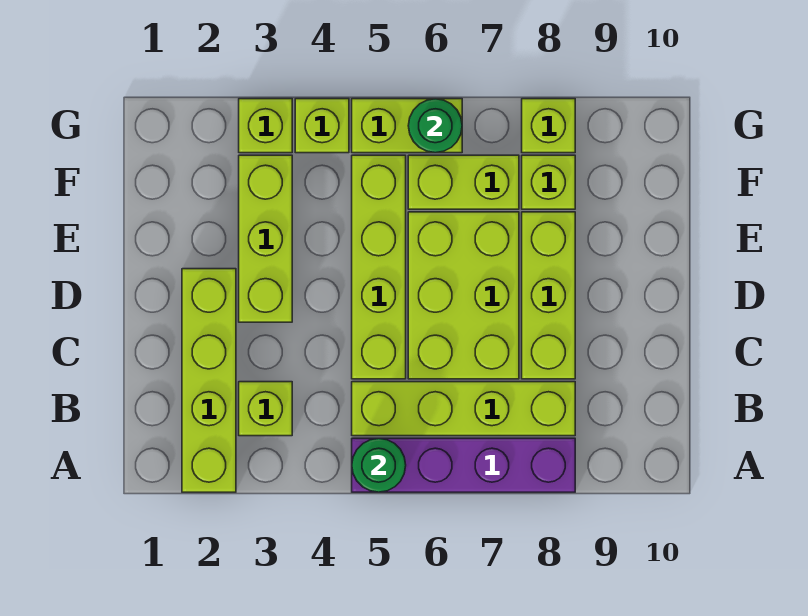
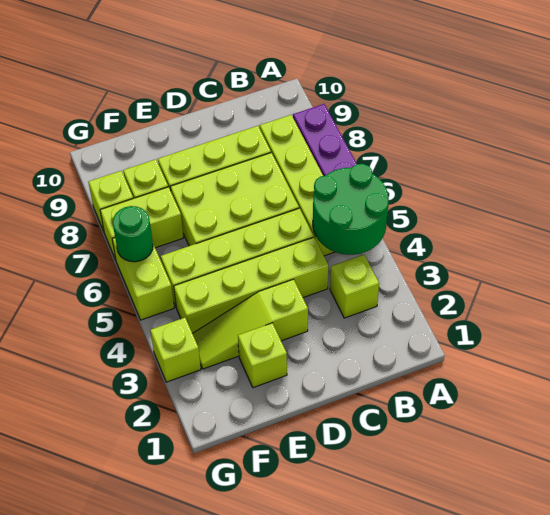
lime brick A2:D2 level 1 -> lime brick C4:F4 level 1
green round brick A5 level 2 -> green round brick A4:B5 level 2
lime brick D3:F3 level 1 -> lime slope D3:F3 level 1 top D
lime brick F6:F7 level 1 -> lime brick F7:G7 level 1
lime brick G4 level 1 -> lime brick E2 level 1

